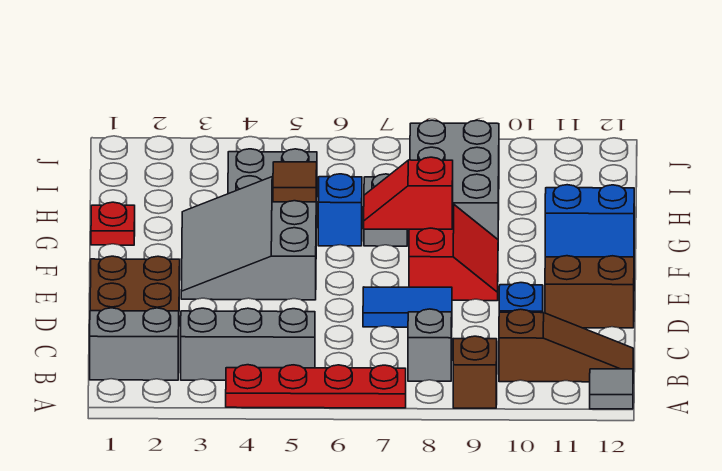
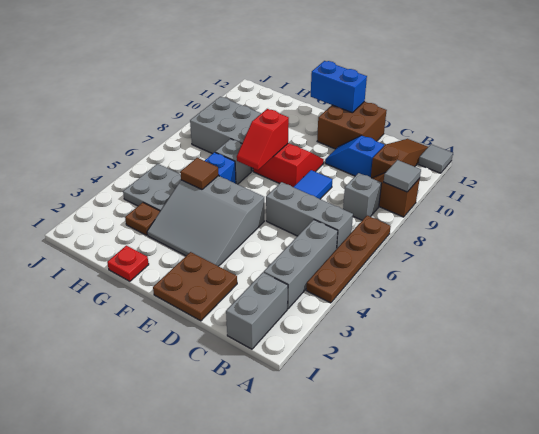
red plate A4:A7 level 1 -> brown plate A4:A7 level 1
none -> grey tile A9 level 2
none -> grey brick B6:D6 level 1
blue brick E11:E12 level 2 -> blue brick E12:F12 level 2
none -> brown plate H3 level 1

